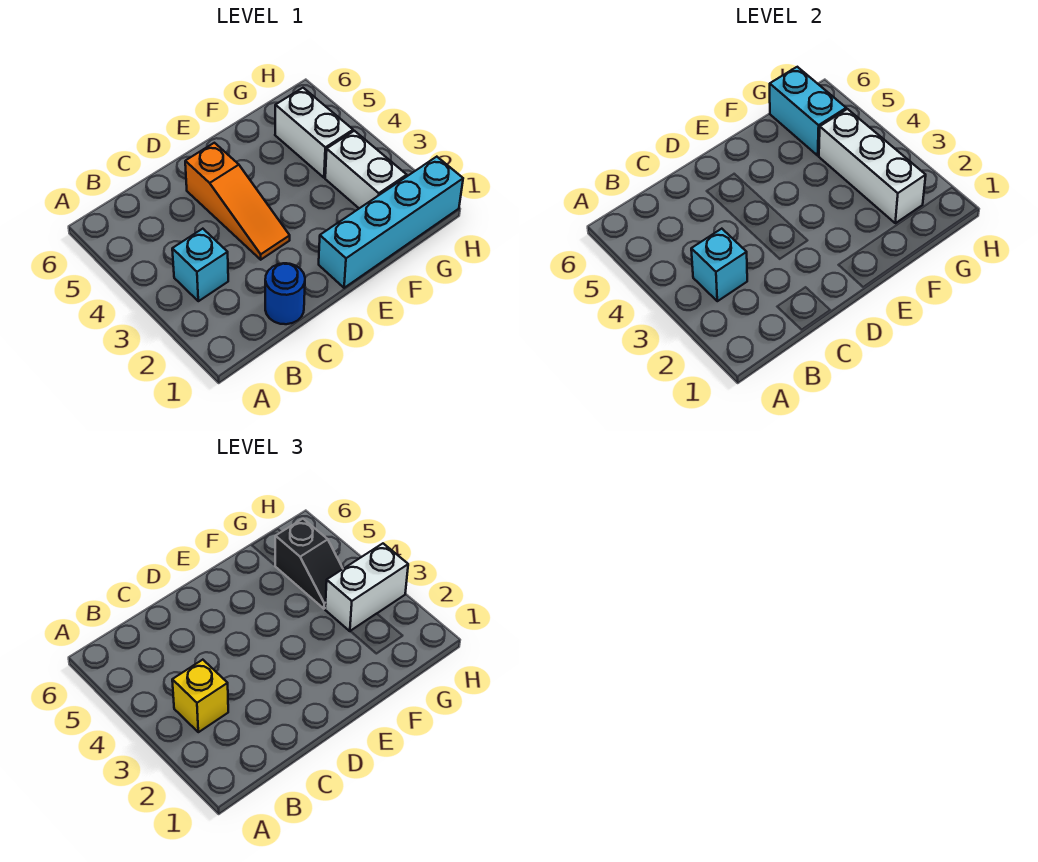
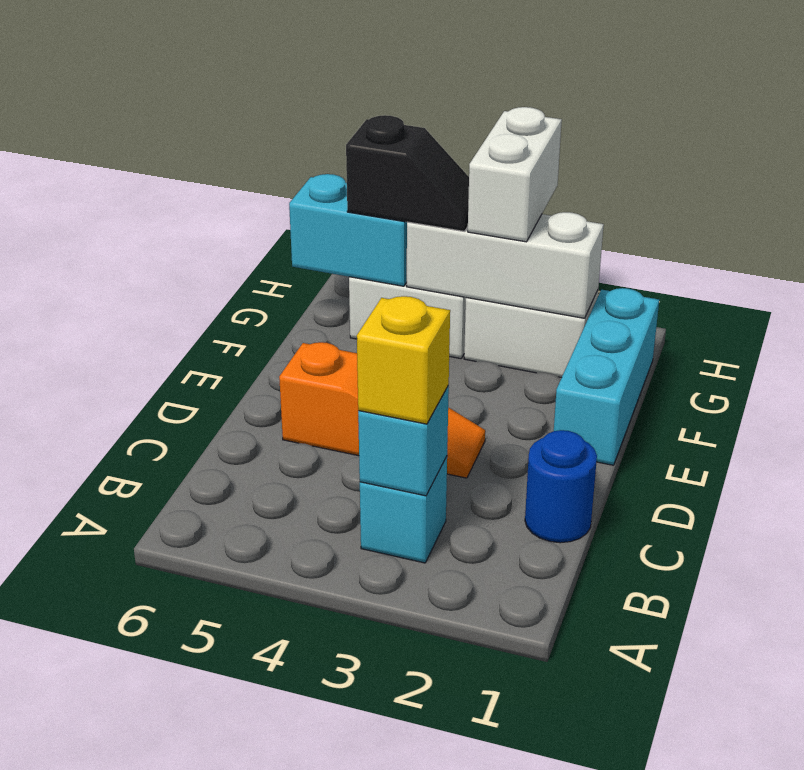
cyan brick E1:H1 level 1 -> cyan brick E1:G1 level 1

